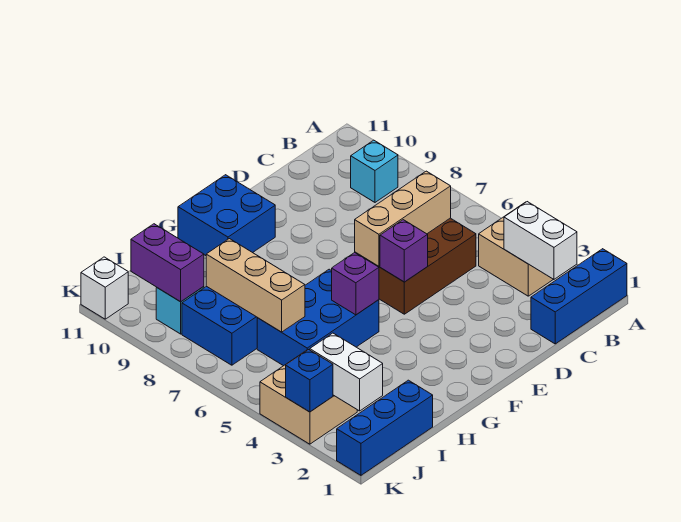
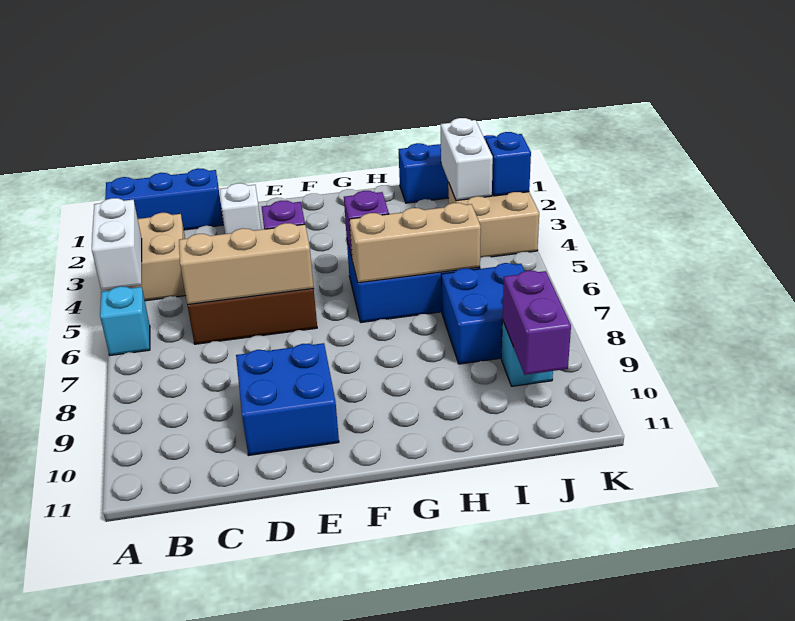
white brick B2:B3 level 2 -> white brick A4:A5 level 2
cyan brick B9 level 1 -> cyan brick A6 level 1
blue brick F10:G11 level 1 -> blue brick D9:E10 level 1
tan brick I6:I8 level 2 -> tan brick G6:I6 level 2
white brick K11 level 1 -> white brick D2 level 1

